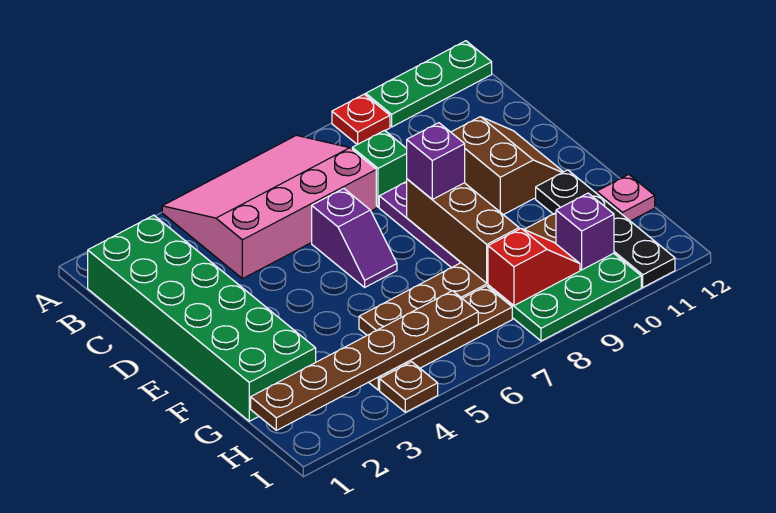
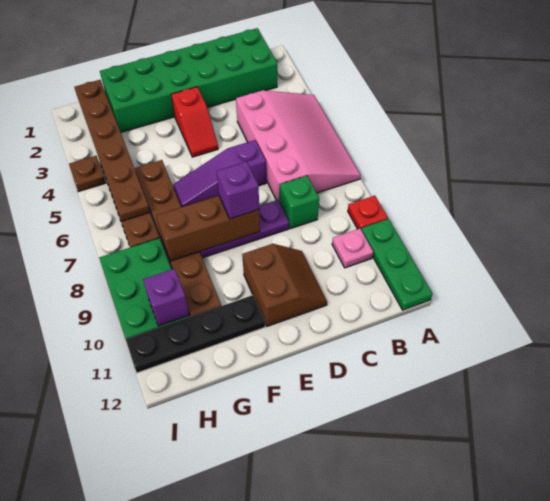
purple slope D6:E6 level 1 top D -> purple slope D6:F6 level 1 top D
brown slope D10:E11 level 1 top 10 -> brown slope D10:E11 level 1 top E
pink plate G12 level 1 -> pink plate B10 level 1
red slope H8:H9 level 2 top 8 -> red slope E3:E4 level 1 top 3

